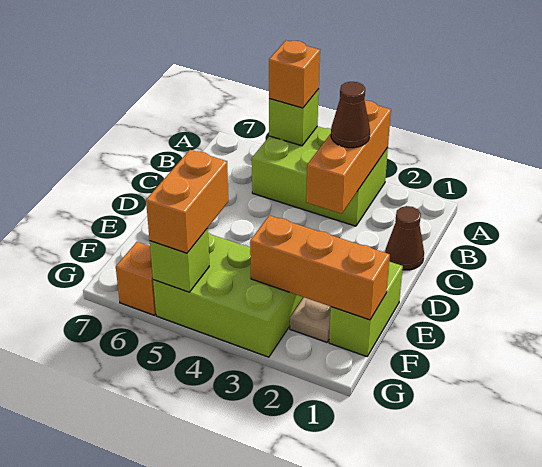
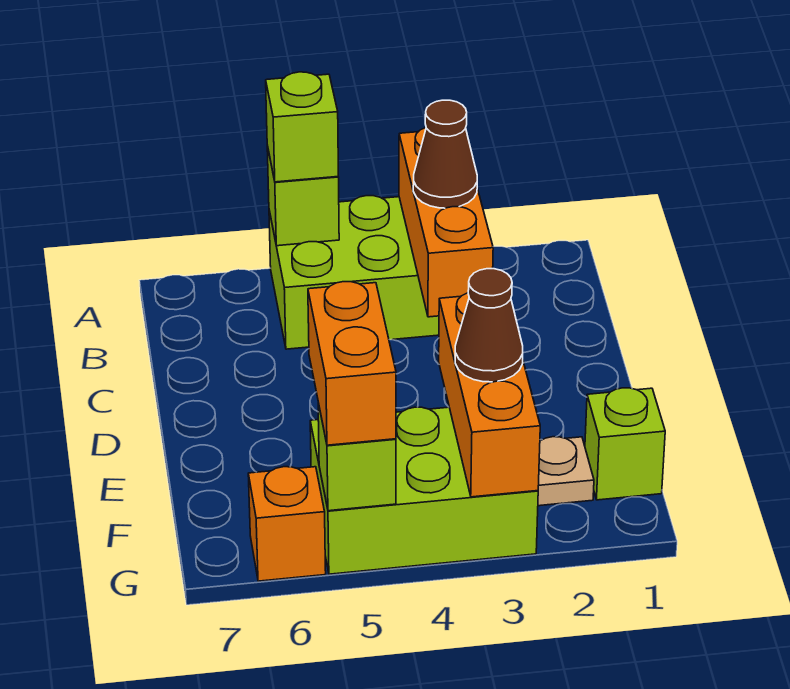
orange brick A5 level 3 -> lime brick A5 level 3
brown cone C1 level 1 -> brown cone F3 level 3
lime brick E1:F1 level 1 -> lime brick F1 level 1
orange brick F1:F3 level 2 -> orange brick E3:G3 level 2

